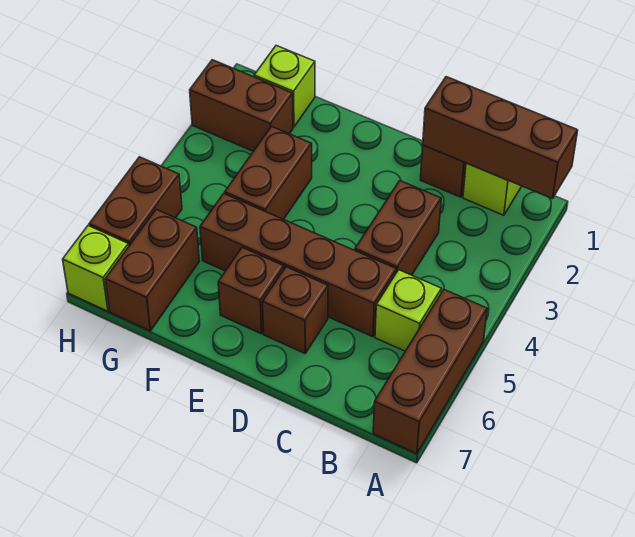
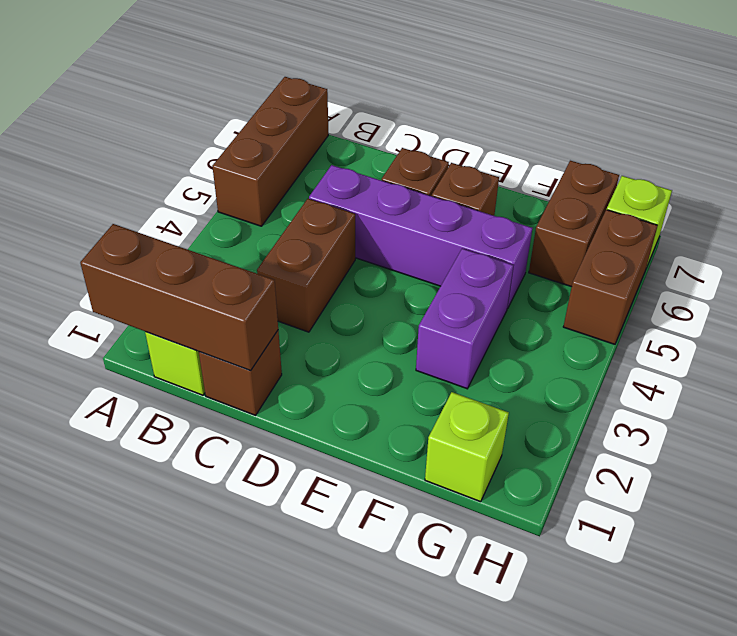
lime brick B5 level 1 -> none
brown brick C5:F5 level 1 -> purple brick C5:F5 level 1
brown brick F3:F4 level 1 -> purple brick F3:F4 level 1
brown brick G2:H2 level 1 -> none

